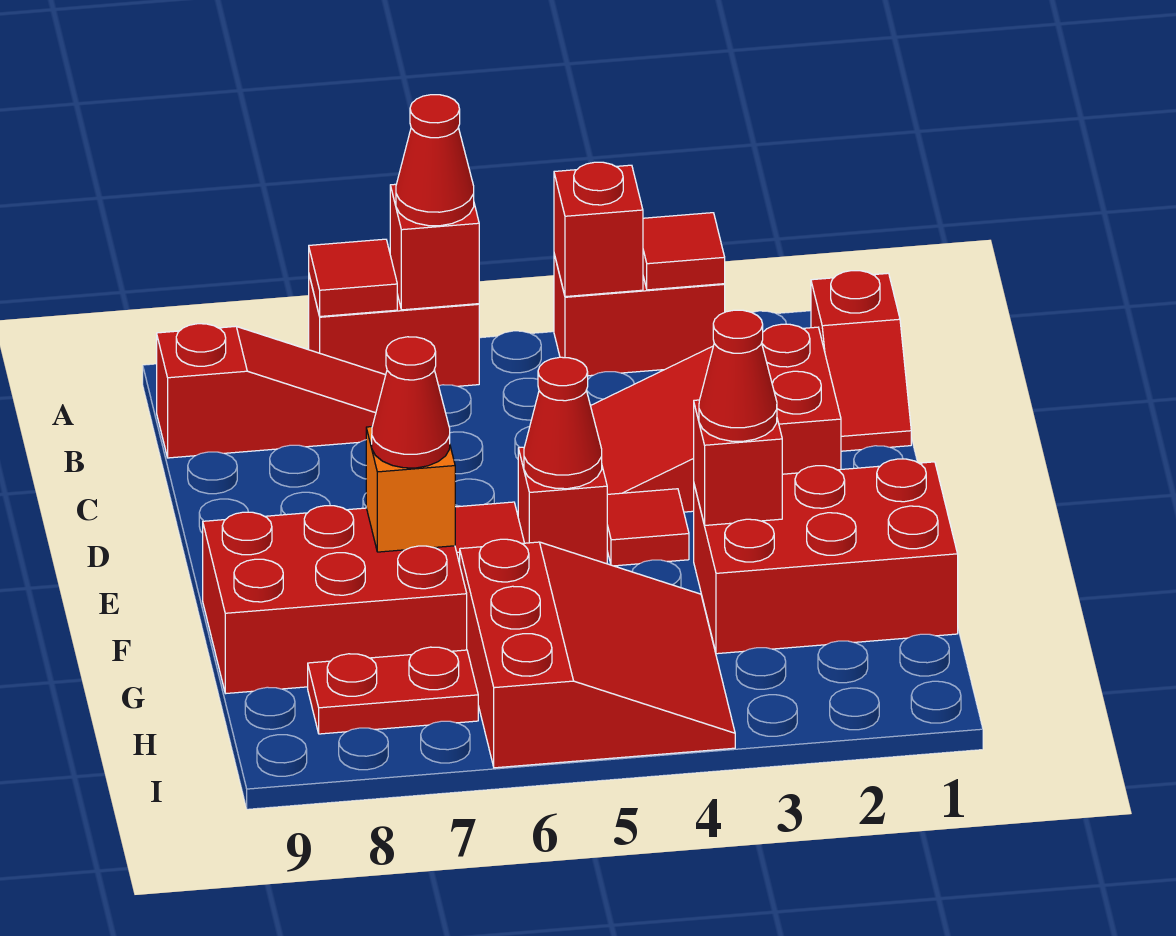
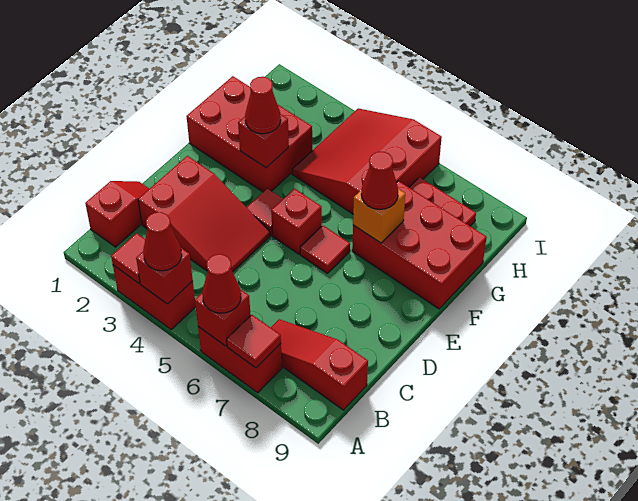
red cone E5 level 2 -> red cone A4 level 3

